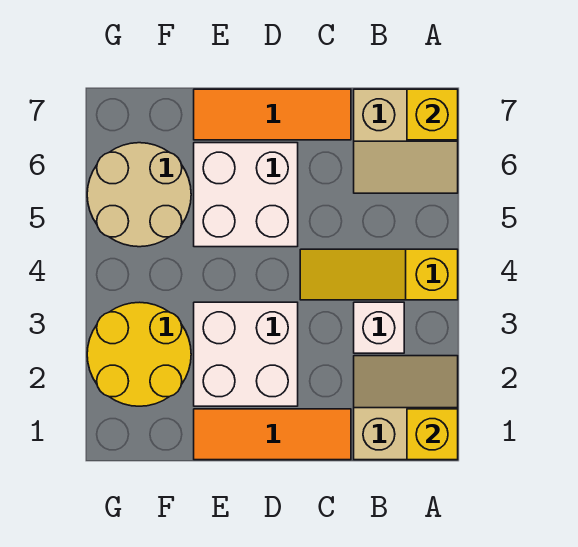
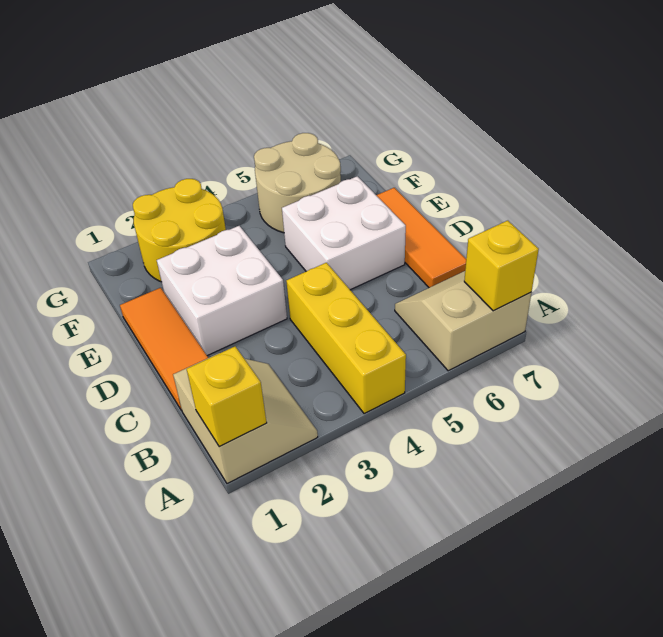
yellow slope A4:C4 level 1 top A -> yellow brick A4:C4 level 1
tan slope A6:B7 level 1 top 7 -> tan slope A6:B7 level 1 top A
white brick B3 level 1 -> none

